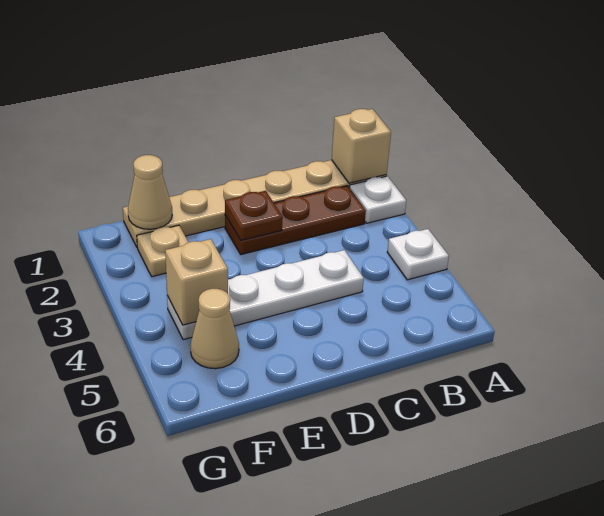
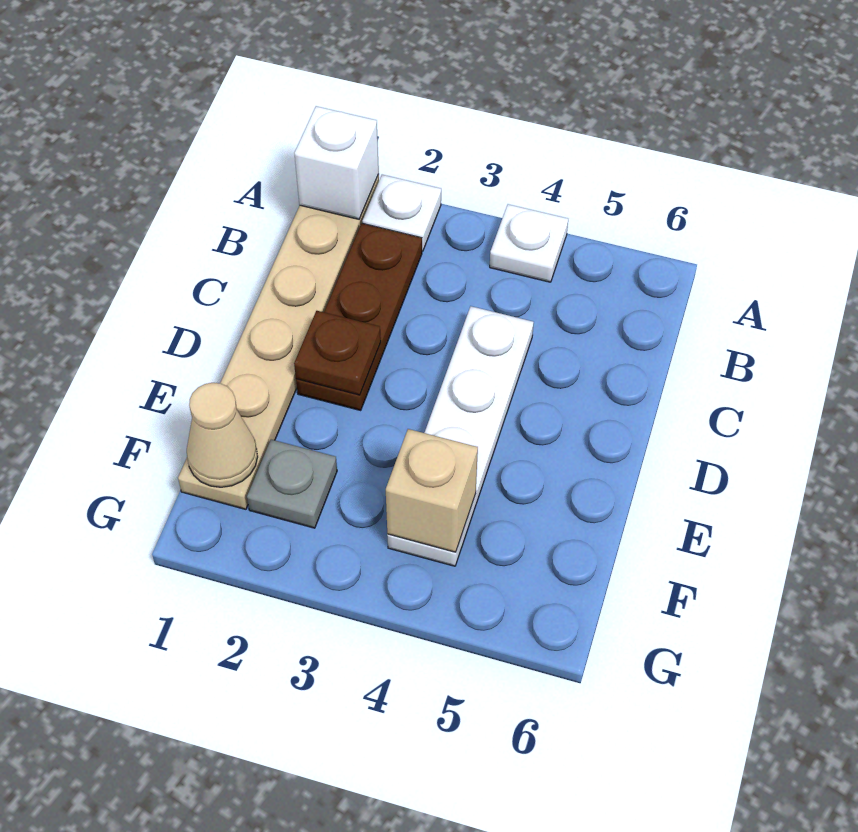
tan brick A1 level 2 -> white brick A1 level 2
tan plate F2 level 1 -> grey plate F2 level 1
tan cone F5 level 1 -> none

